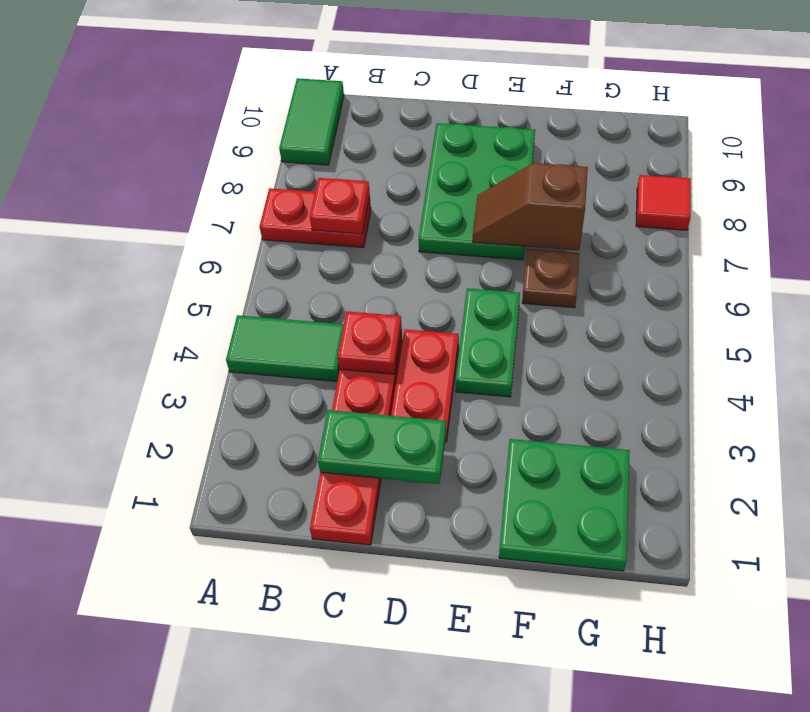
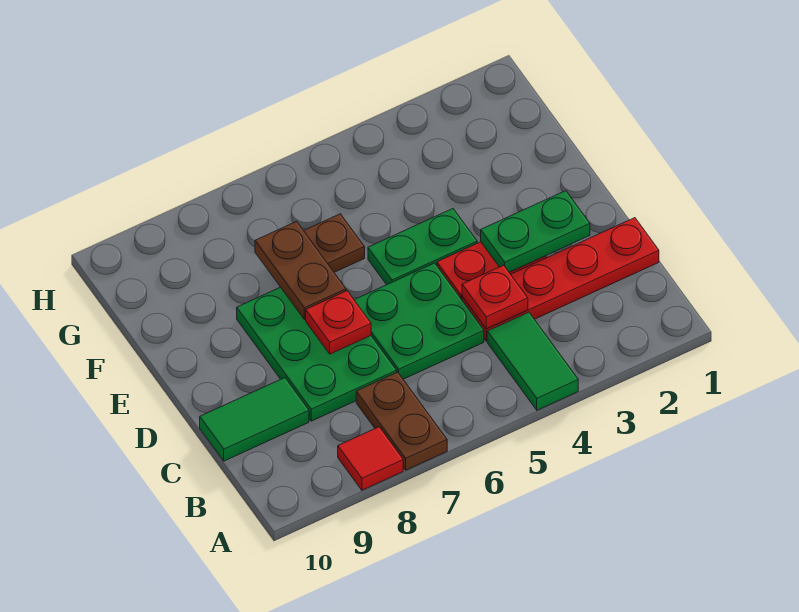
red plate A7:B7 level 1 -> brown plate A7:B7 level 1
green tile A9:A10 level 1 -> green tile C9:C10 level 1
red plate B7 level 2 -> red plate D7 level 2
green plate C2:D2 level 2 -> green plate D2:D3 level 2
green plate D7:E9 level 1 -> green plate C7:E8 level 1
brown slope E7:F7 level 2 top F -> brown plate E7:F7 level 2
green plate F1:G2 level 1 -> green plate C5:D6 level 1
red tile H8 level 1 -> red tile A8 level 1

